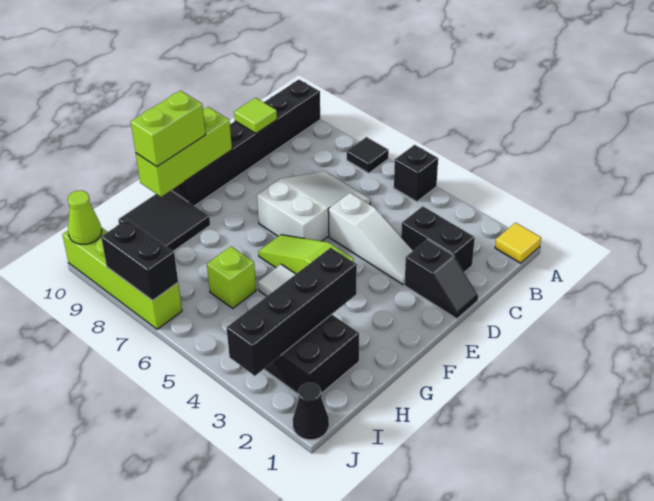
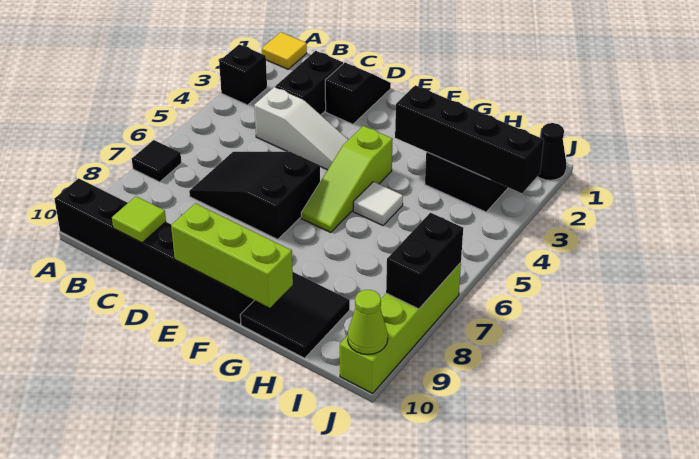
black brick A5 level 1 -> black brick A3 level 1
white slope C6:E7 level 1 top E -> black slope C6:E7 level 1 top E
white slope D3:D5 level 1 top 5 -> white slope C4:E4 level 1 top C
lime brick F10:G10 level 3 -> none
lime brick H6 level 1 -> none

